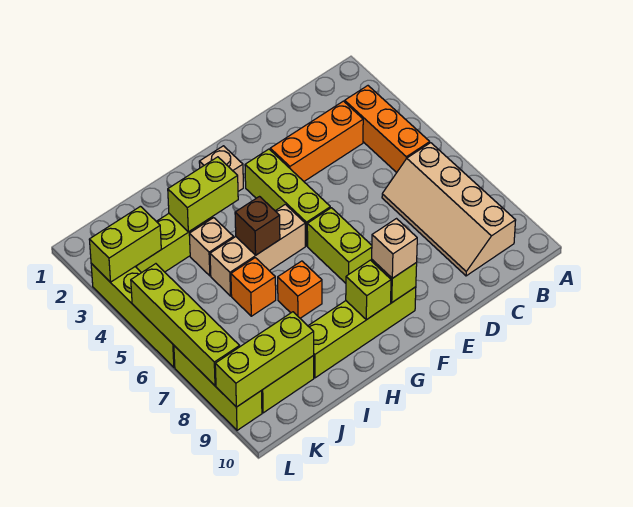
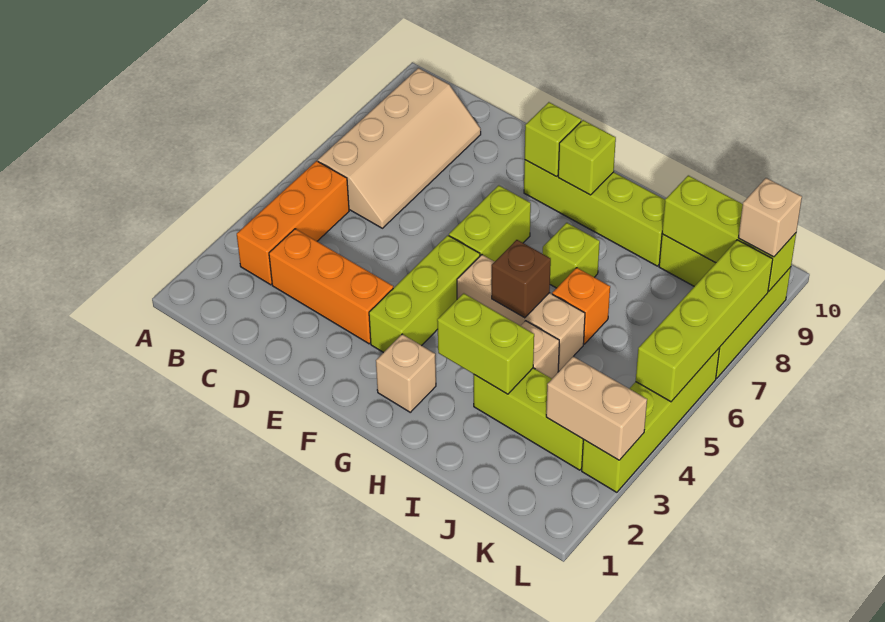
tan brick F9 level 3 -> tan brick L9 level 3
orange brick H7 level 1 -> lime brick H7 level 1
lime brick K3:L3 level 2 -> tan brick K3:L3 level 2

